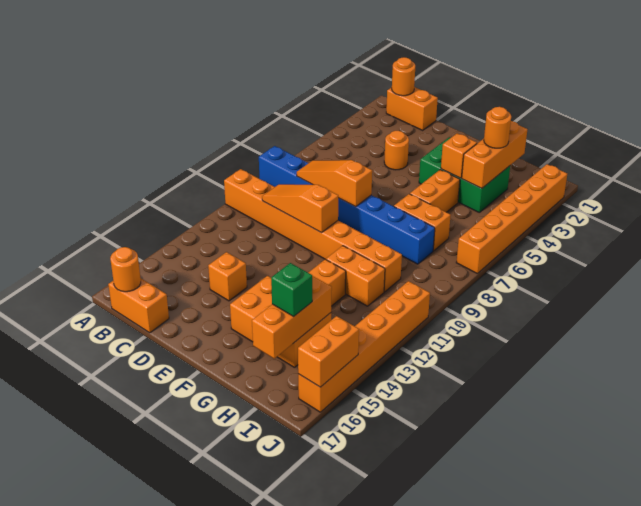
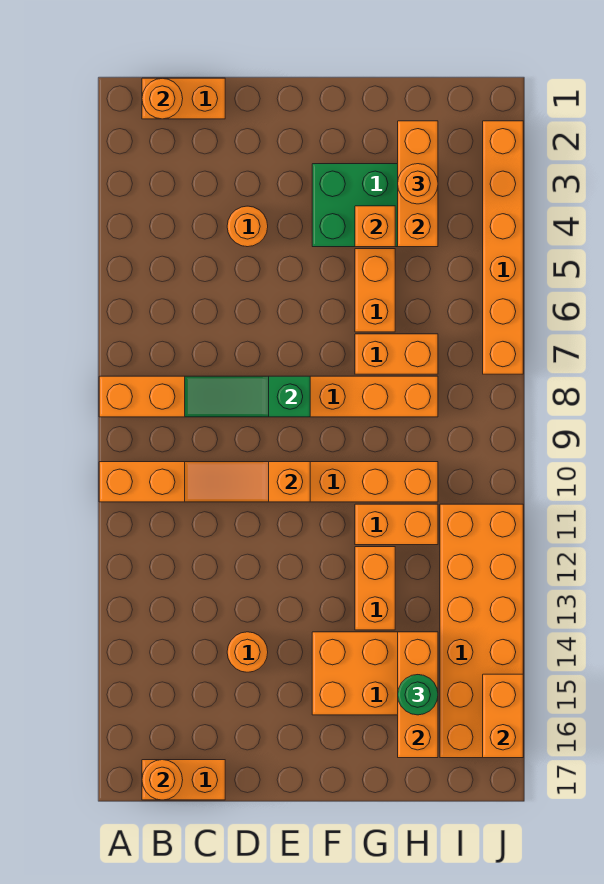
blue brick A8:H8 level 1 -> orange brick A8:H8 level 1
orange slope C8:E8 level 2 top E -> green slope C8:E8 level 2 top E
orange brick D14 level 1 -> orange round brick D14 level 1
green brick H15 level 3 -> green round brick H15 level 3
orange brick J11:J16 level 1 -> orange brick I11:J16 level 1

